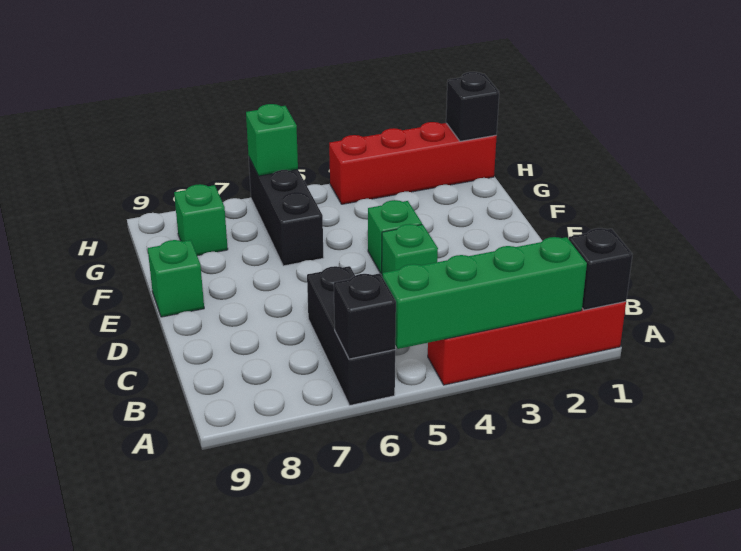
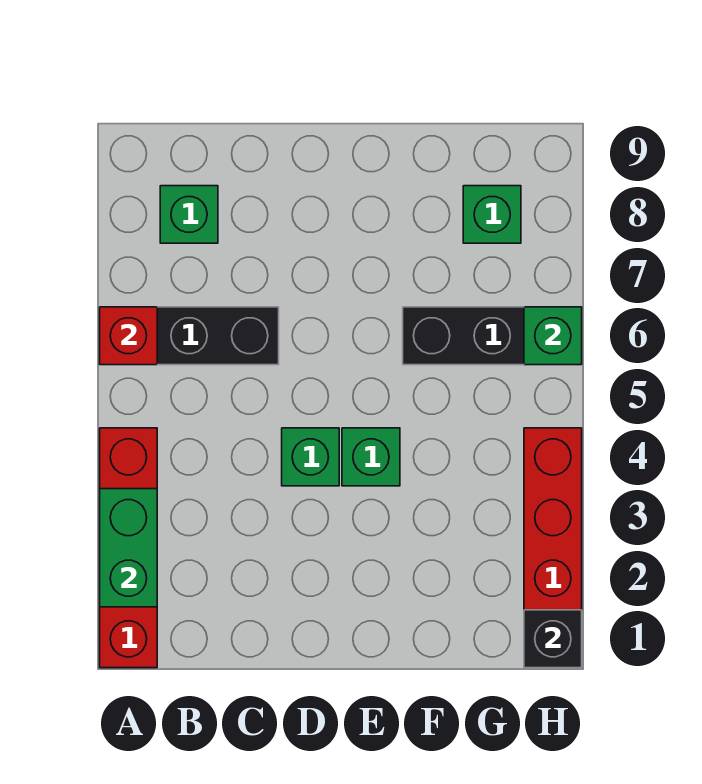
black brick A1 level 2 -> none
green brick A2:A5 level 2 -> green brick A2:A3 level 2
black brick A6 level 2 -> red brick A6 level 2
green brick E9 level 1 -> green brick B8 level 1

